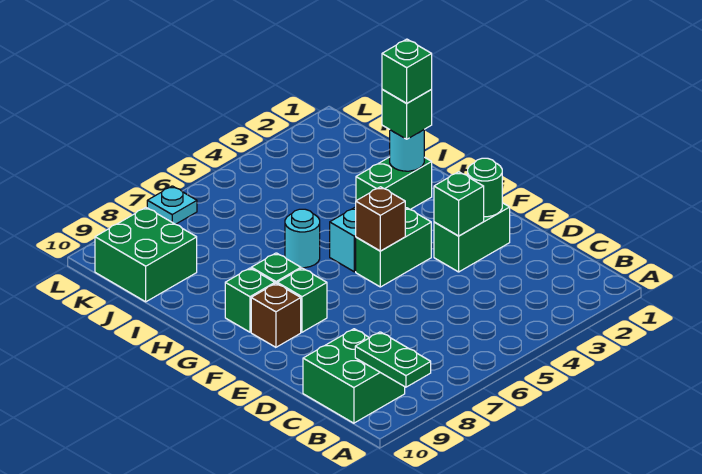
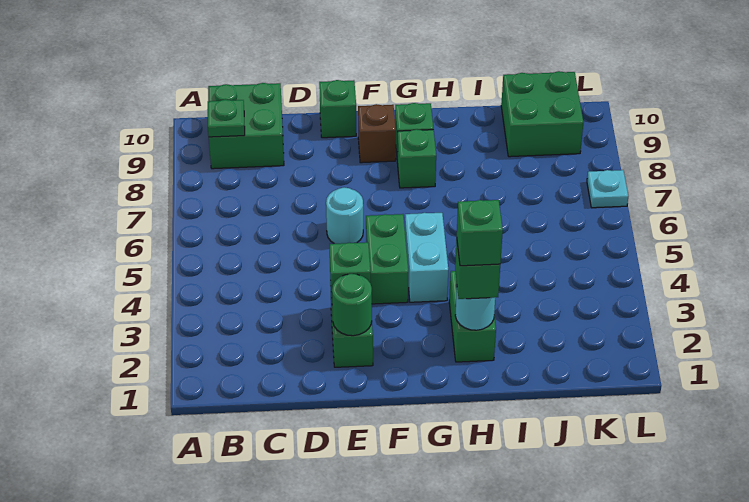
green plate A9:B9 level 2 -> green plate B9 level 2
brown brick F5 level 2 -> none
green brick F8 level 1 -> green brick E10 level 1
cyan round brick H6 level 1 -> cyan round brick E6 level 1

